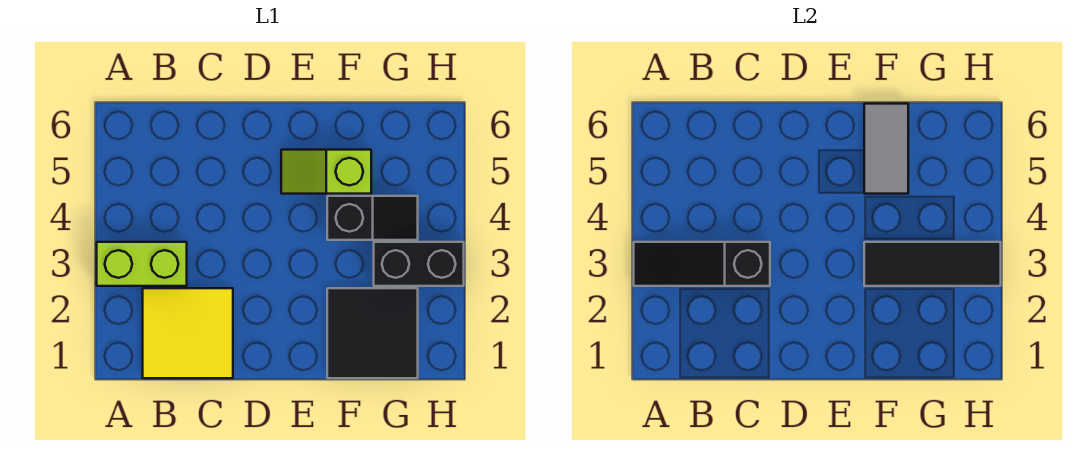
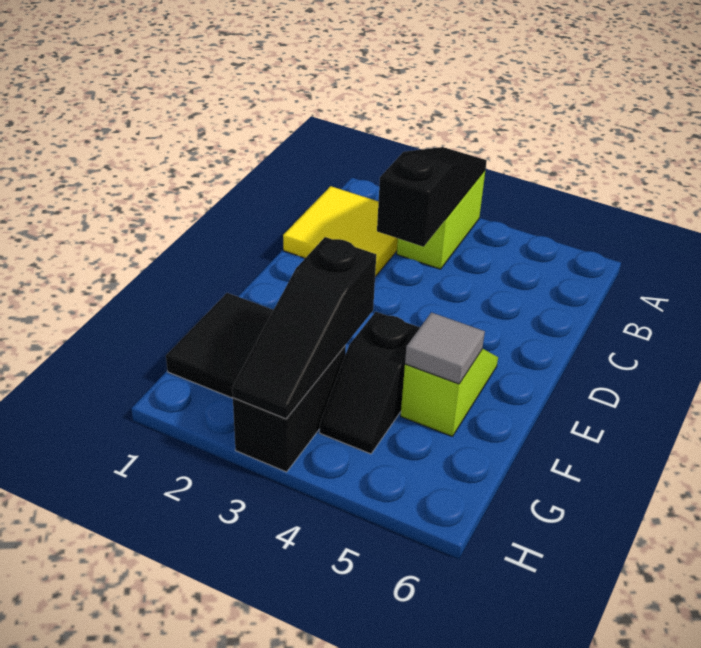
black tile F3:H3 level 2 -> black slope F3:H3 level 2 top F
grey tile F5:F6 level 2 -> grey tile F5 level 2

